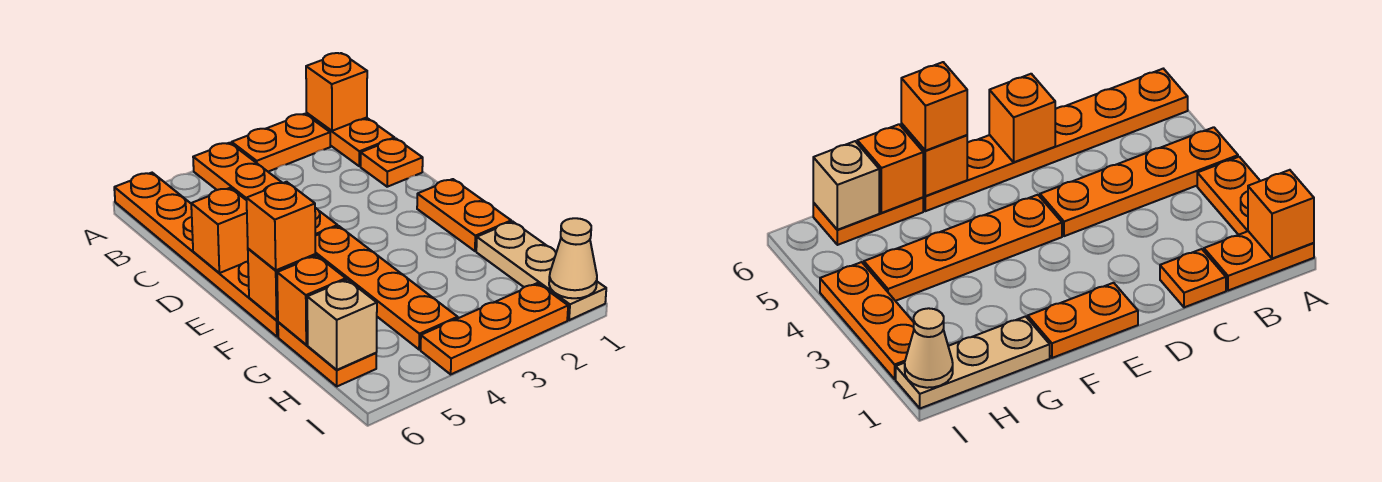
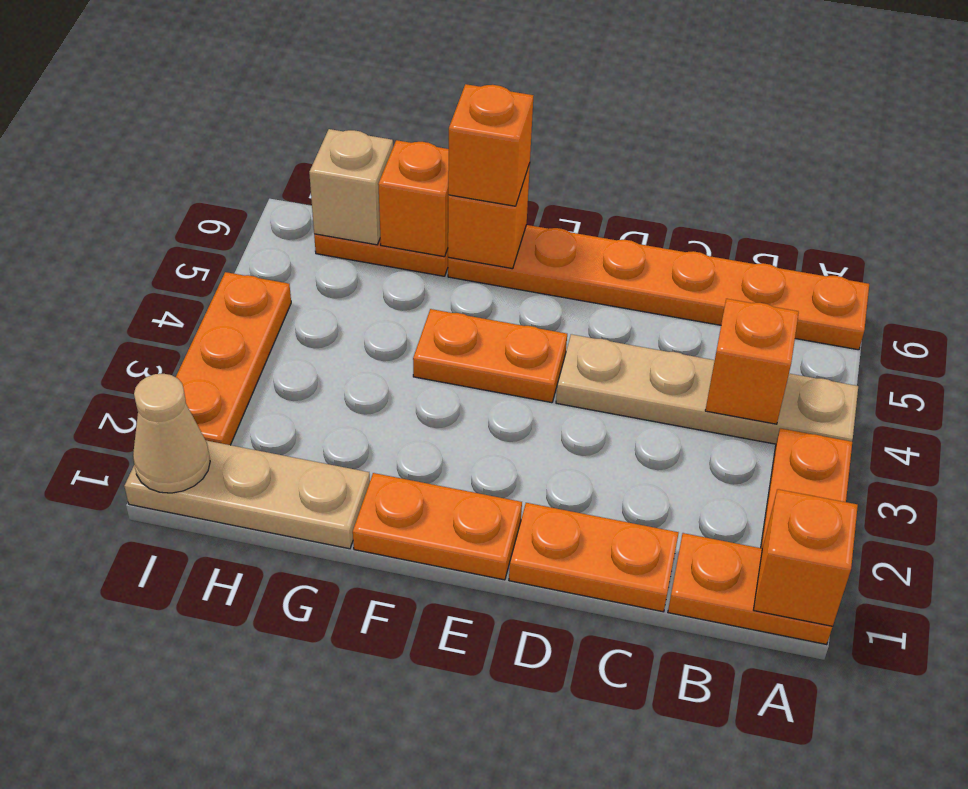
orange plate A4:D4 level 1 -> tan plate A4:D4 level 1
orange plate C1 level 1 -> orange plate C1:D1 level 1
orange brick D6 level 2 -> orange brick B4 level 2
orange plate E4:H4 level 1 -> orange plate E4:F4 level 1

